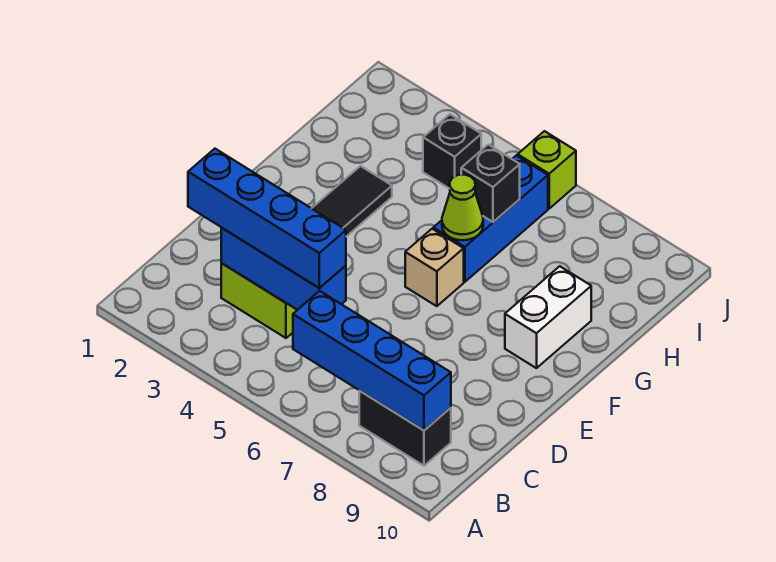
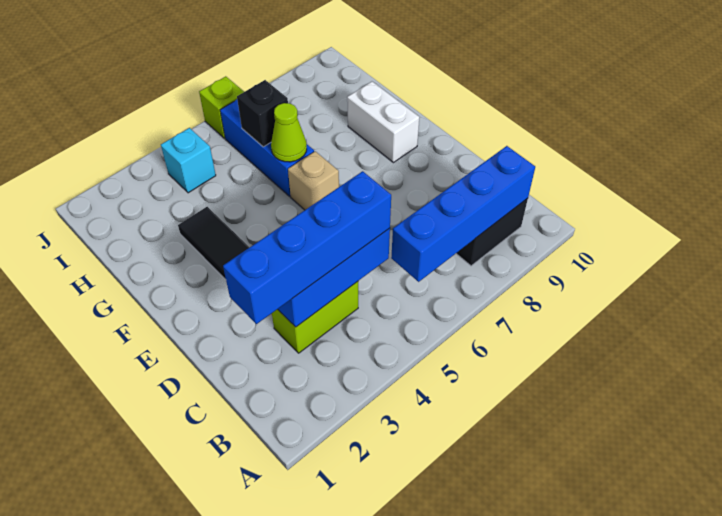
black brick I4 level 1 -> cyan brick I4 level 1

